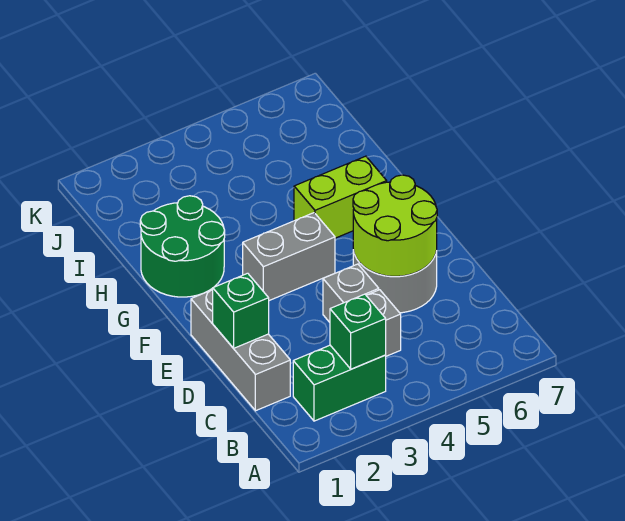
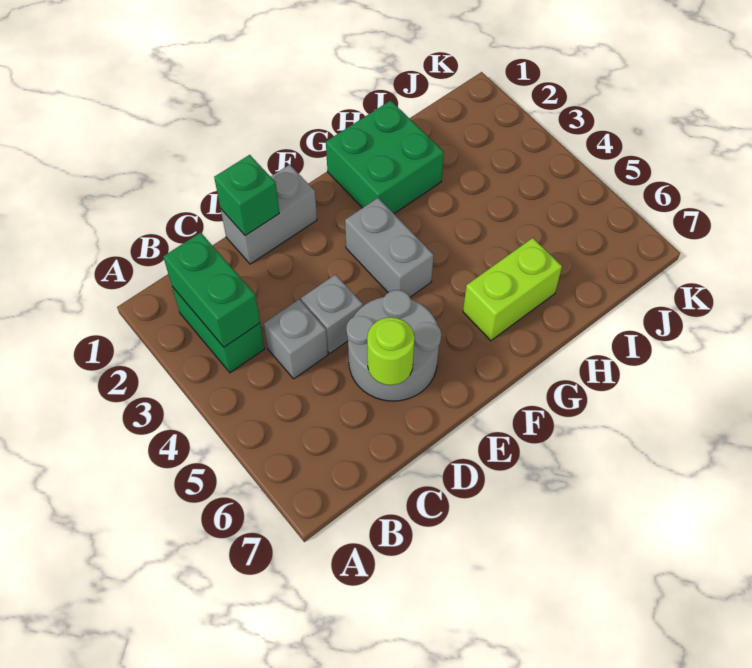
green brick B3 level 2 -> green brick B2:B3 level 2
grey brick C1:E1 level 1 -> grey brick D1:E1 level 1
lime round brick D5:E6 level 2 -> lime round brick D6 level 2
green round brick G1:H2 level 1 -> green brick G1:H2 level 1
lime brick G5:G6 level 1 -> lime brick G6:H6 level 1

